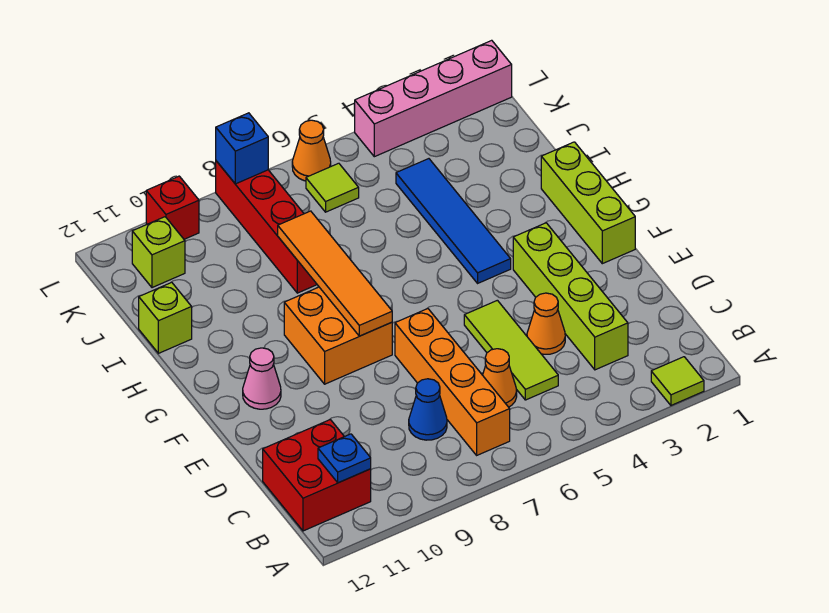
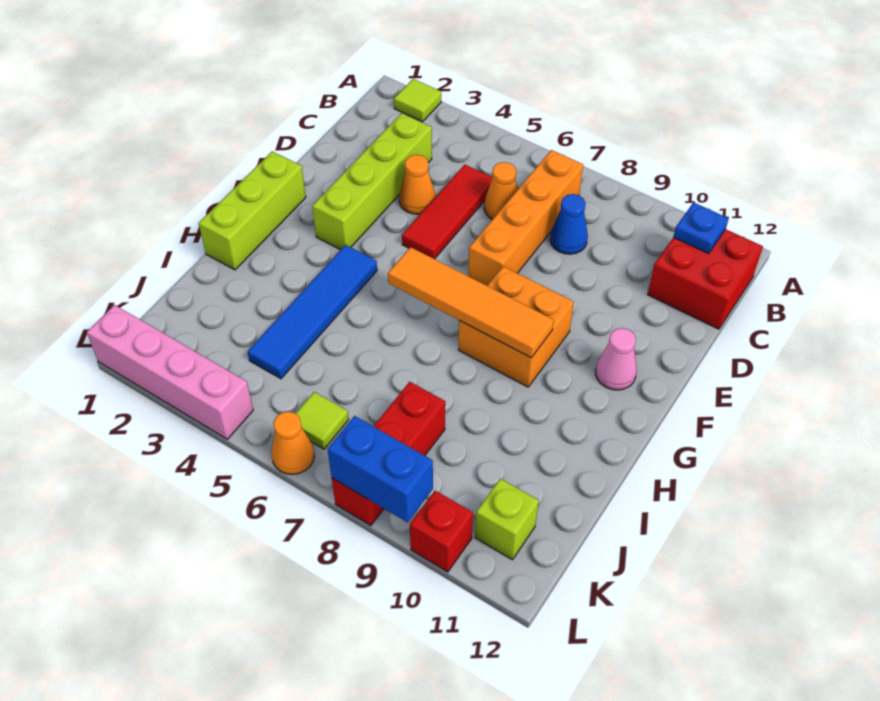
lime tile C5:E5 level 1 -> red tile C5:E5 level 1
orange tile F8:I8 level 2 -> orange tile G6:G9 level 2
red brick I8:L8 level 1 -> red brick J8:L8 level 1
lime brick I12 level 1 -> none
blue brick L8 level 2 -> blue brick L8:L9 level 2

